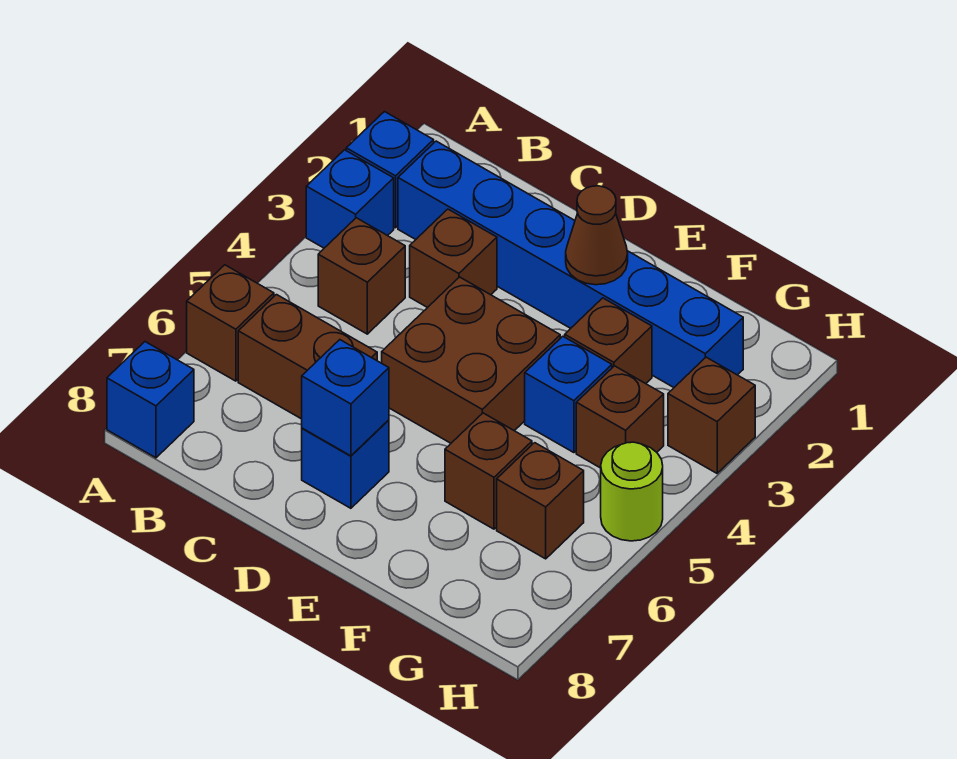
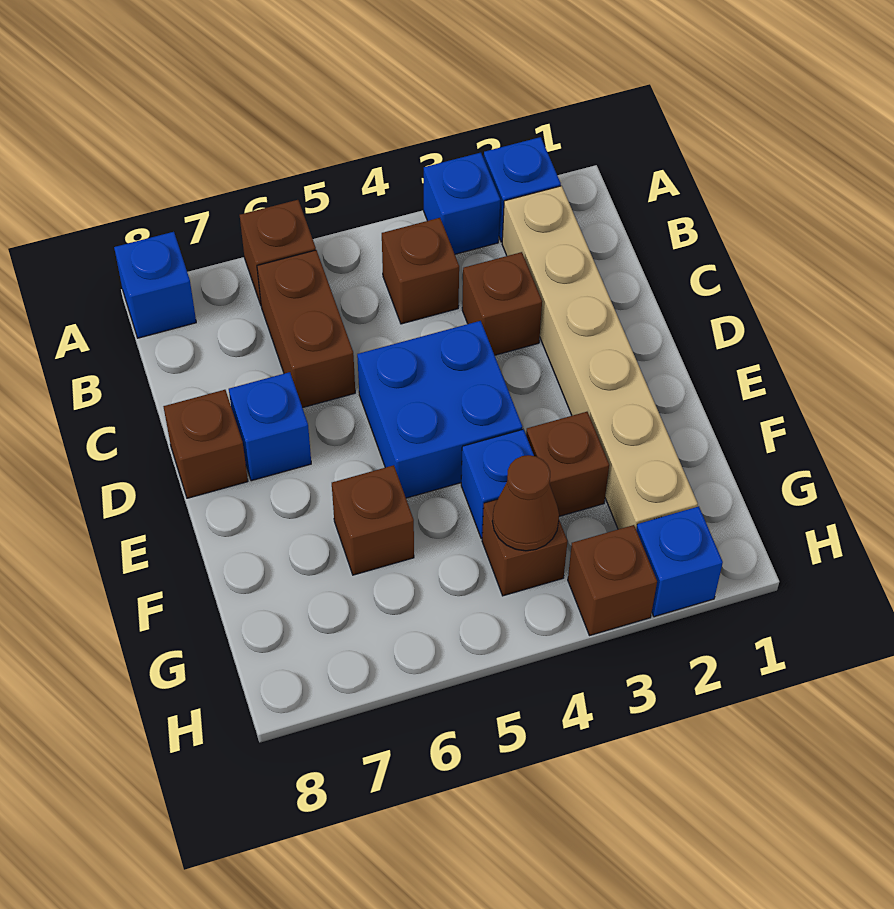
blue brick B2:G2 level 1 -> tan brick B2:G2 level 1
brown brick D4:E5 level 1 -> blue brick D4:E5 level 1
blue brick D7 level 2 -> blue brick H2 level 1
brown cone E2 level 2 -> brown cone G4 level 2
brown brick G6 level 1 -> brown brick D8 level 1
lime round brick H5 level 1 -> none

